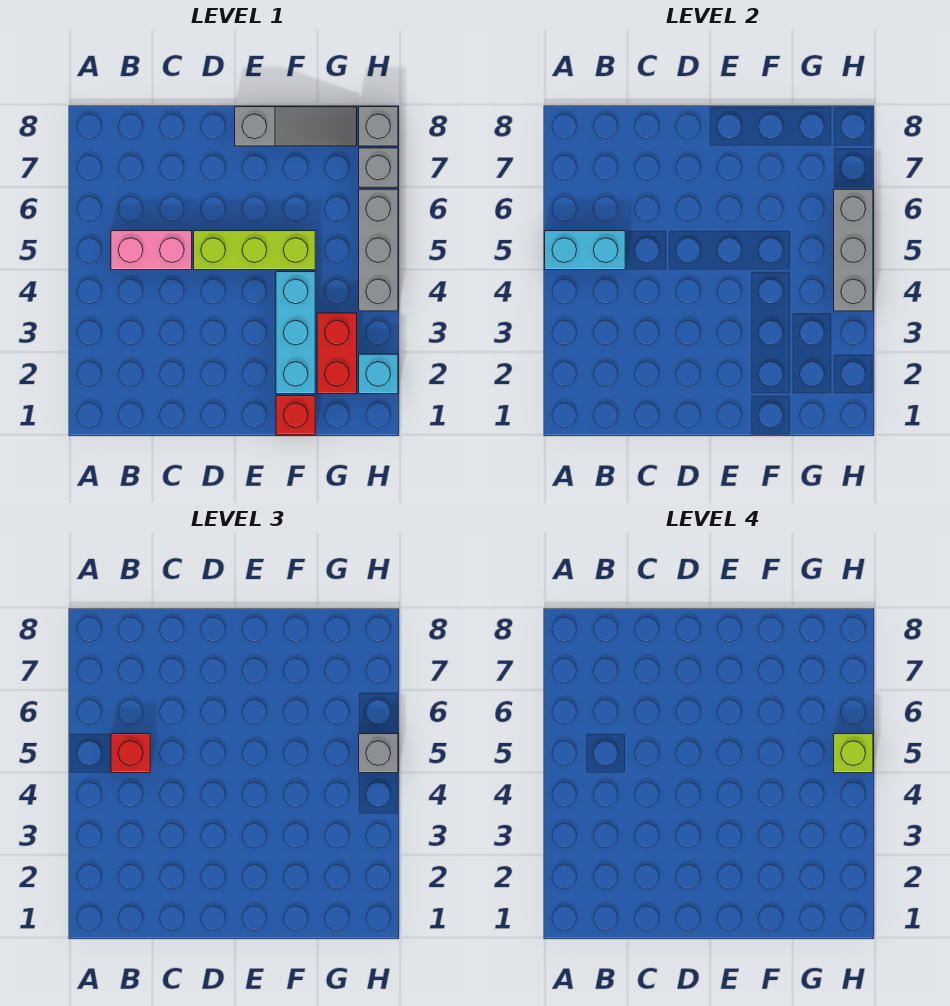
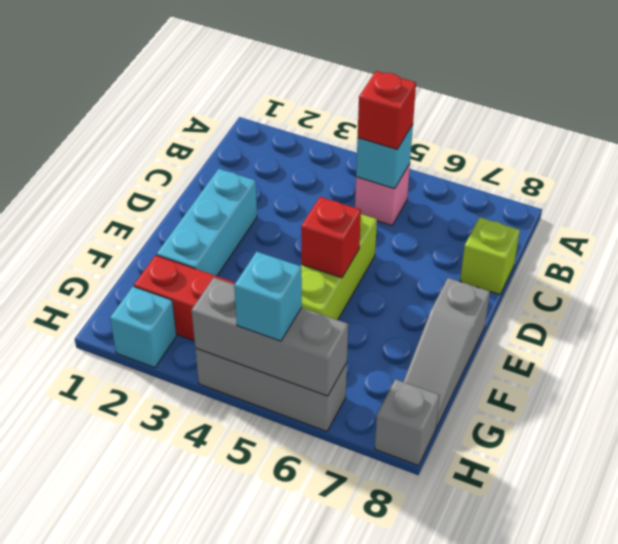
cyan brick A5:B5 level 2 -> cyan brick B5 level 2
pink brick B5:C5 level 1 -> pink brick B5 level 1
red brick F1 level 1 -> red brick E5 level 2
cyan brick F2:F4 level 1 -> cyan brick D2:F2 level 1
grey brick H5 level 3 -> cyan brick H5 level 3
lime brick H5 level 4 -> lime brick C8 level 1
grey brick H7 level 1 -> none

